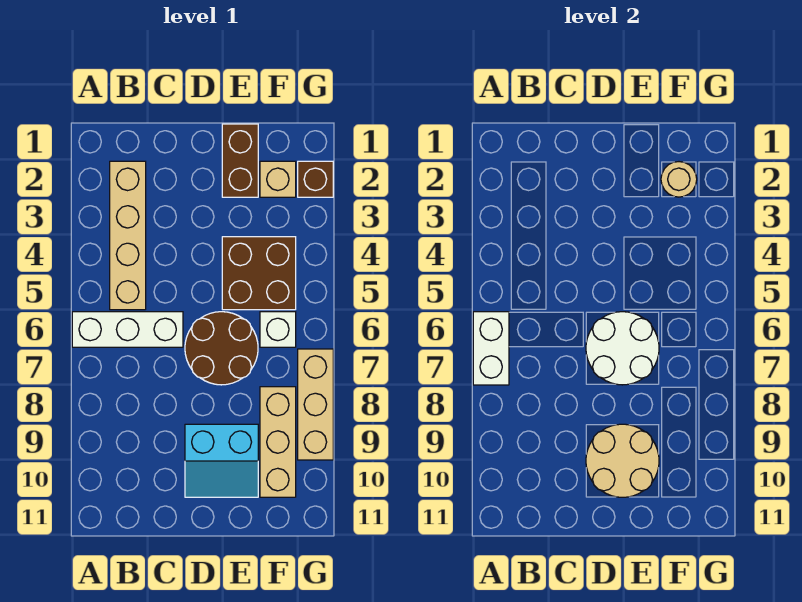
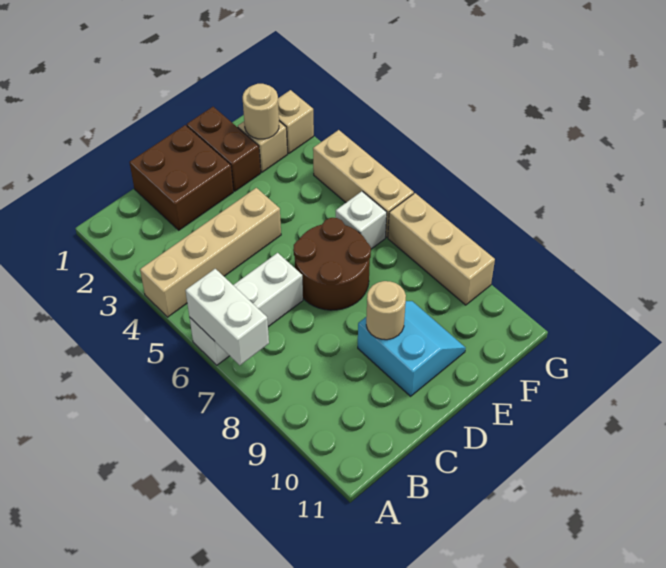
tan brick B2:B5 level 1 -> tan brick A4:D4 level 1
white round brick D6:E7 level 2 -> none
cyan slope D9:E10 level 1 top 9 -> cyan slope D9:E10 level 1 top D
tan round brick D9:E10 level 2 -> tan round brick D9 level 2
brown brick E4:F5 level 1 -> brown brick C1:D2 level 1
tan brick F8:F10 level 1 -> tan brick G4:G6 level 1
brown brick G2 level 1 -> tan brick G2 level 1

